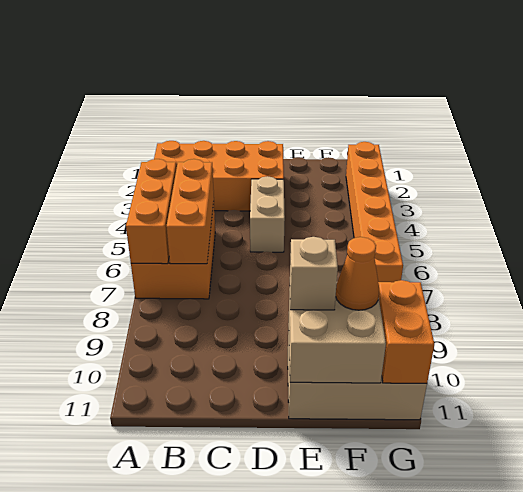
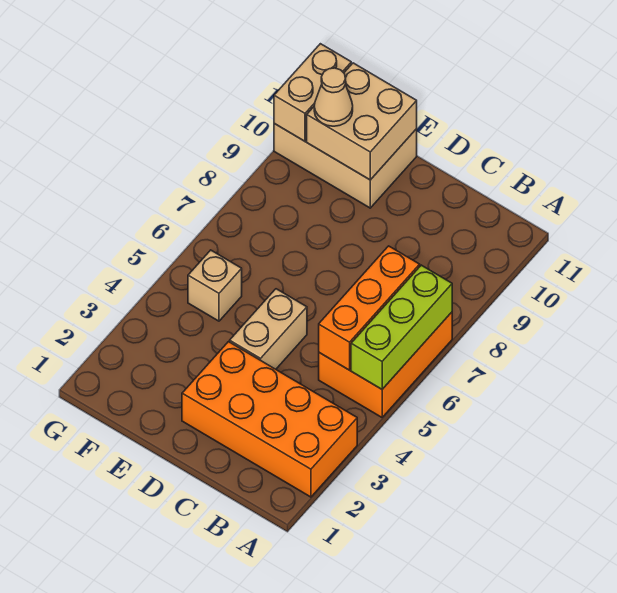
orange brick A5:A7 level 2 -> lime brick A5:A7 level 2
tan brick E10 level 3 -> tan brick F5 level 1
orange cone F10 level 3 -> tan cone F10 level 3
orange brick G2:G7 level 1 -> none
orange brick G10:G11 level 2 -> tan brick G10:G11 level 2

